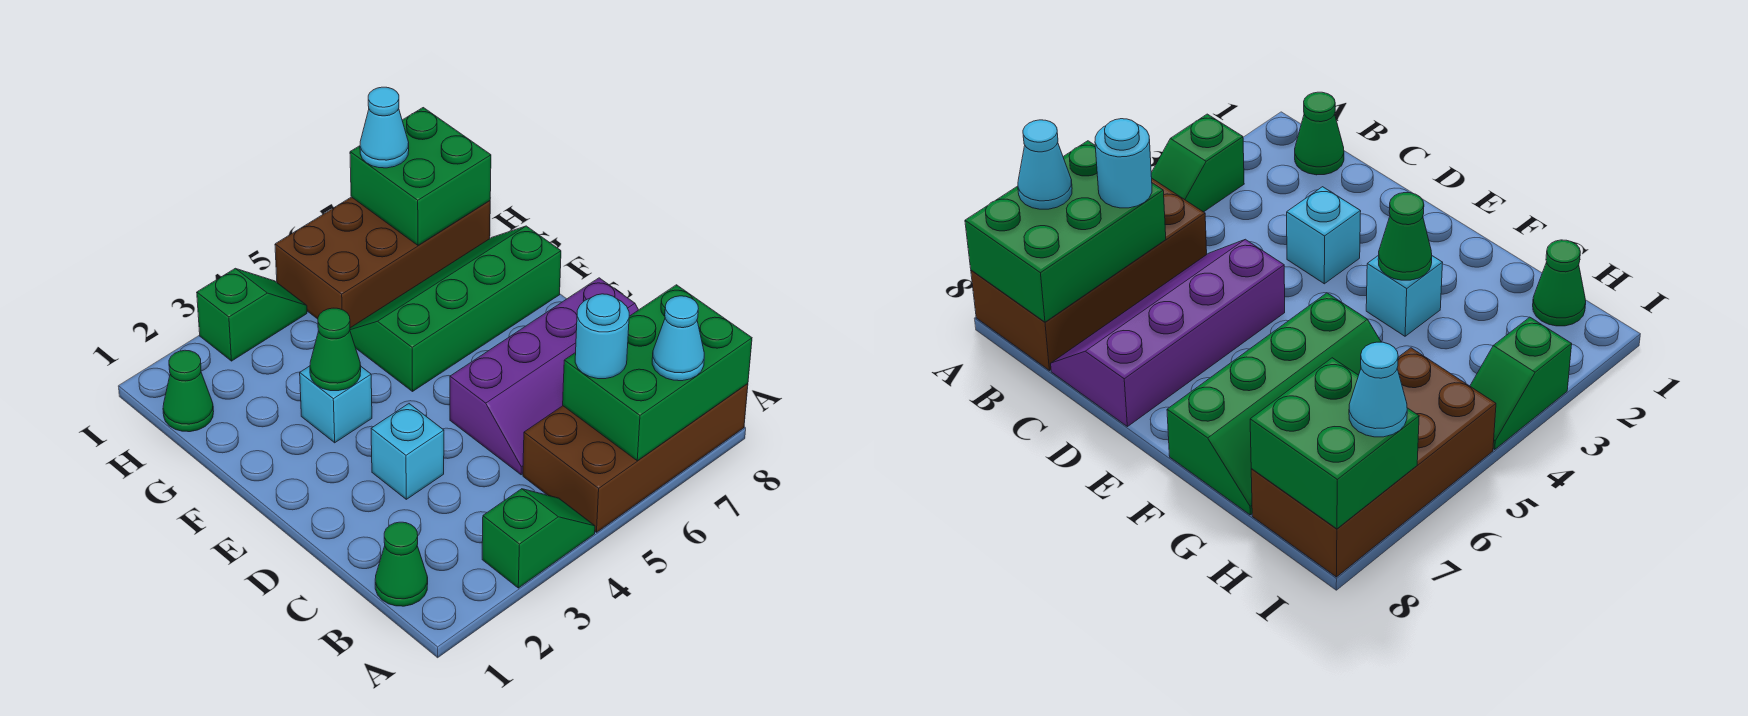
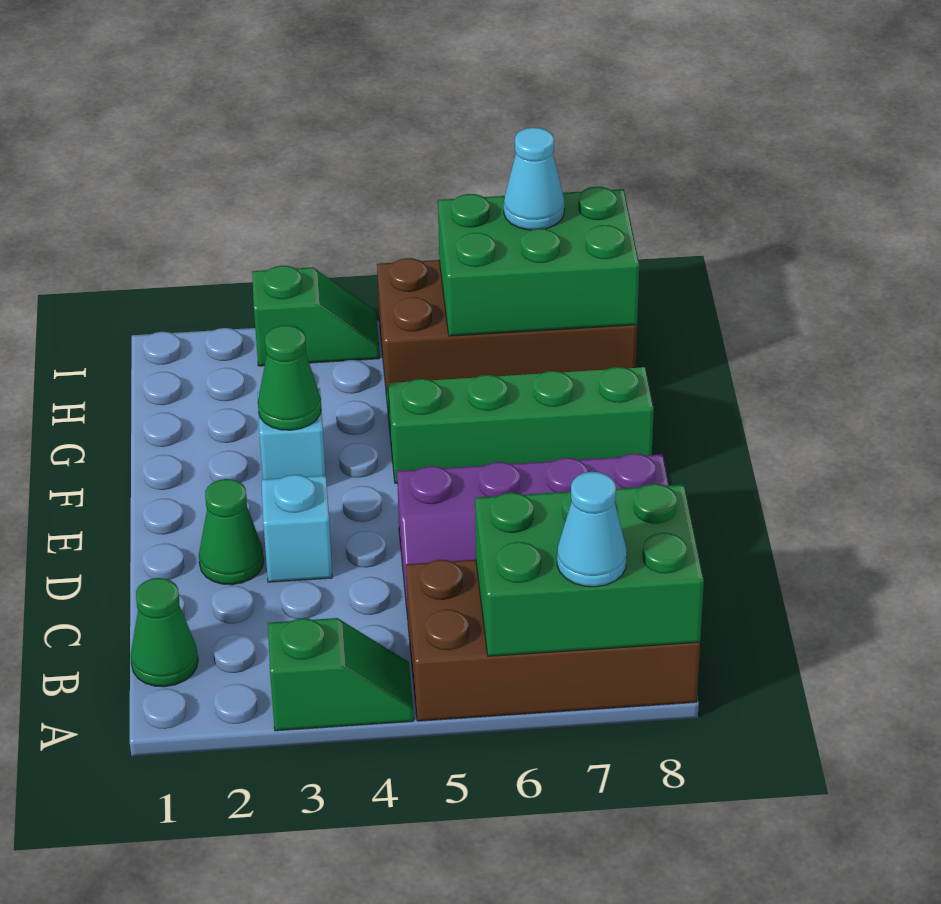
cyan round brick B6 level 3 -> none
green cone H1 level 1 -> green cone D2 level 1
green brick H7:I8 level 2 -> green brick H6:I8 level 2

